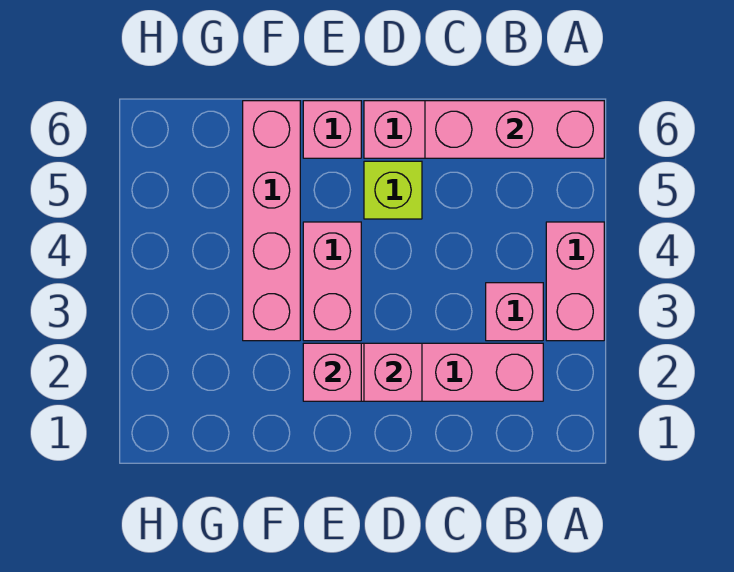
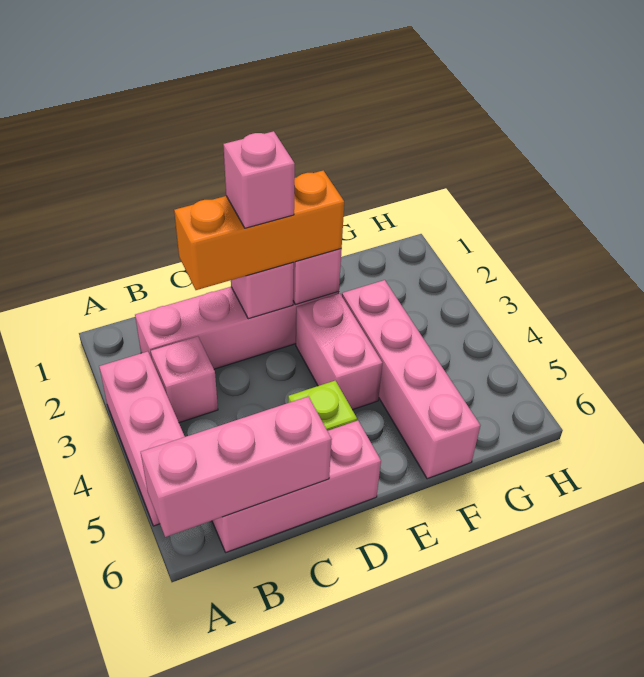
pink brick A3:A4 level 1 -> pink brick A3:A5 level 1
none -> orange brick C2:E2 level 3
pink brick E6 level 1 -> pink brick D2 level 4

